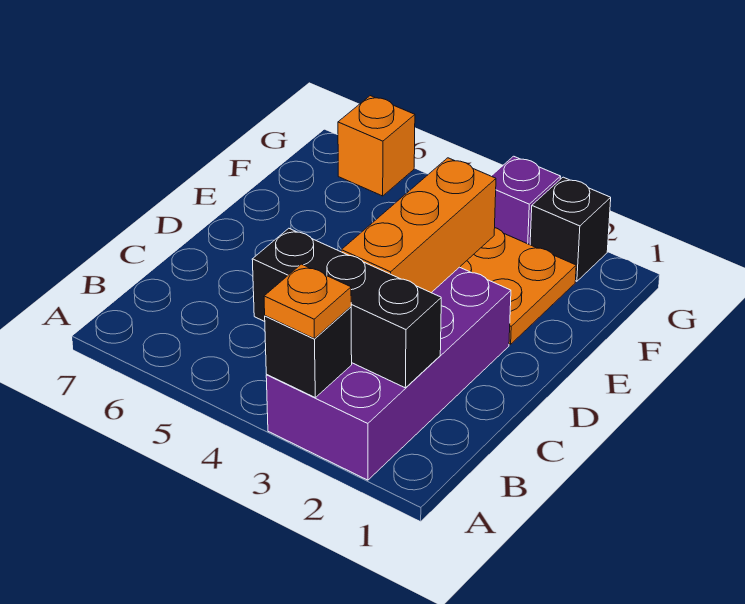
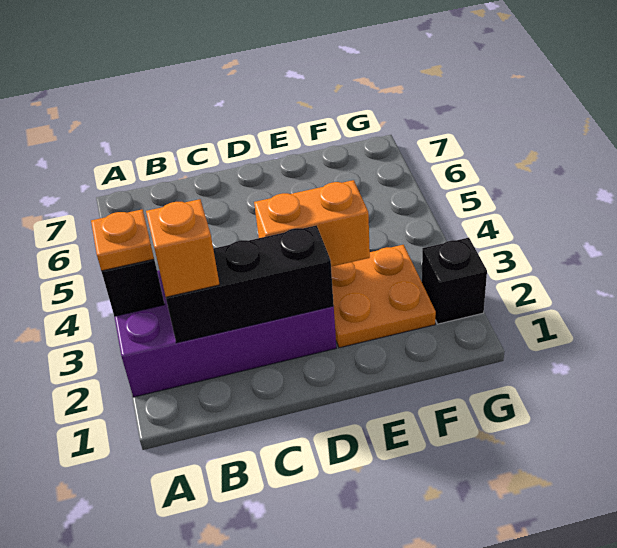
black brick B2:B4 level 2 -> black brick B2:D2 level 2
orange brick C3:E3 level 2 -> orange brick D3:E3 level 2
purple brick G3 level 1 -> none
orange brick G6 level 1 -> orange brick B2 level 3

